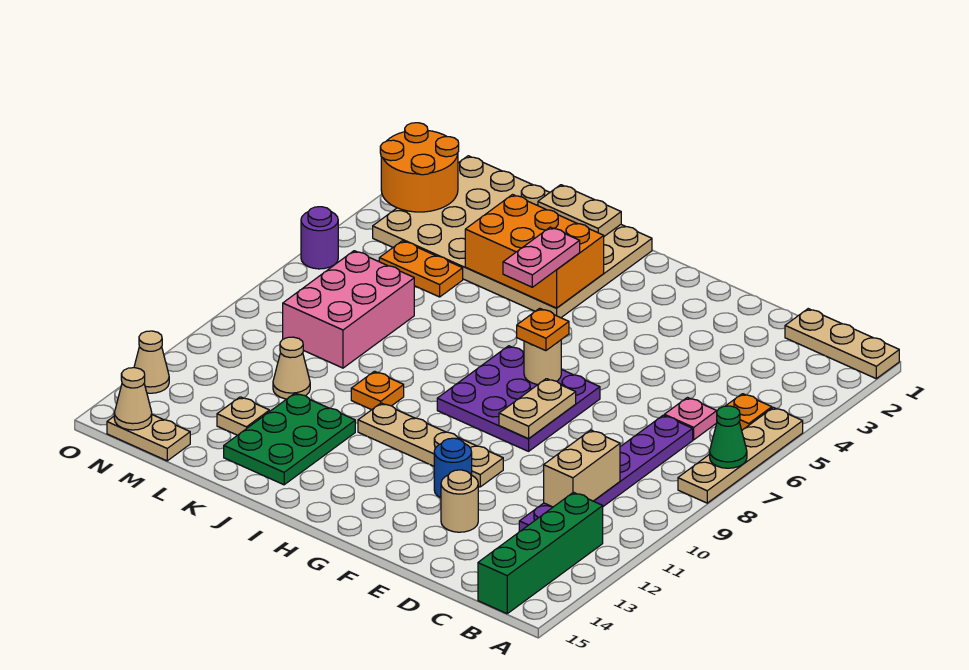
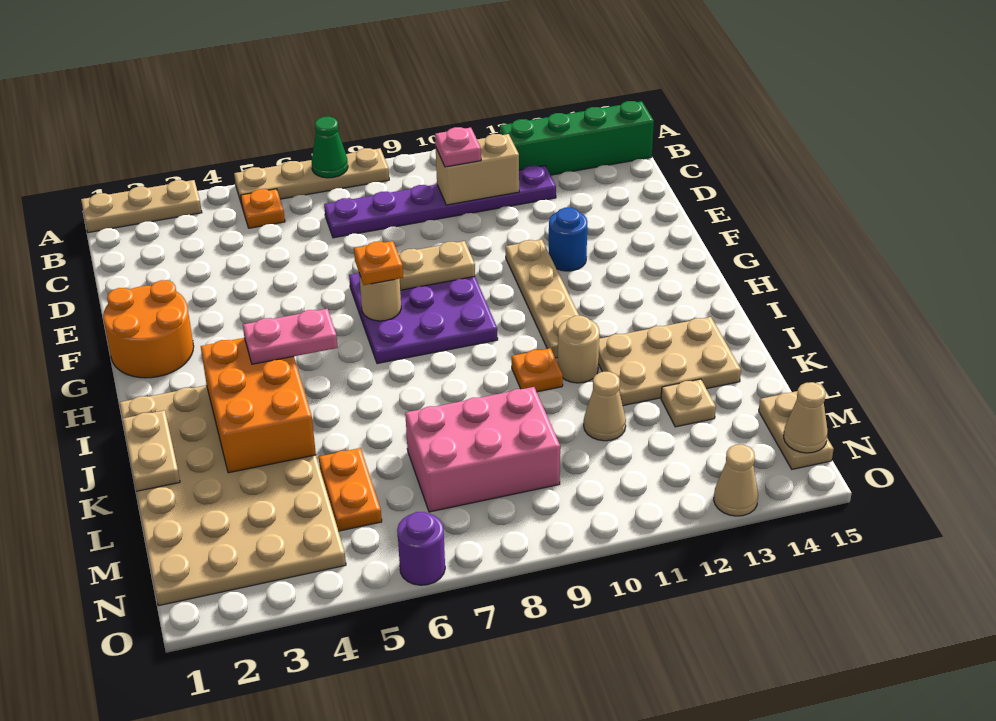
tan plate A1:C1 level 1 -> tan plate A1:A3 level 1
pink plate C6 level 1 -> pink plate C10 level 3
tan round brick E13 level 1 -> tan round brick J11 level 1
green plate J12:K14 level 1 -> tan plate J12:K14 level 1
orange round brick N2:O3 level 2 -> orange round brick F1:G2 level 1

